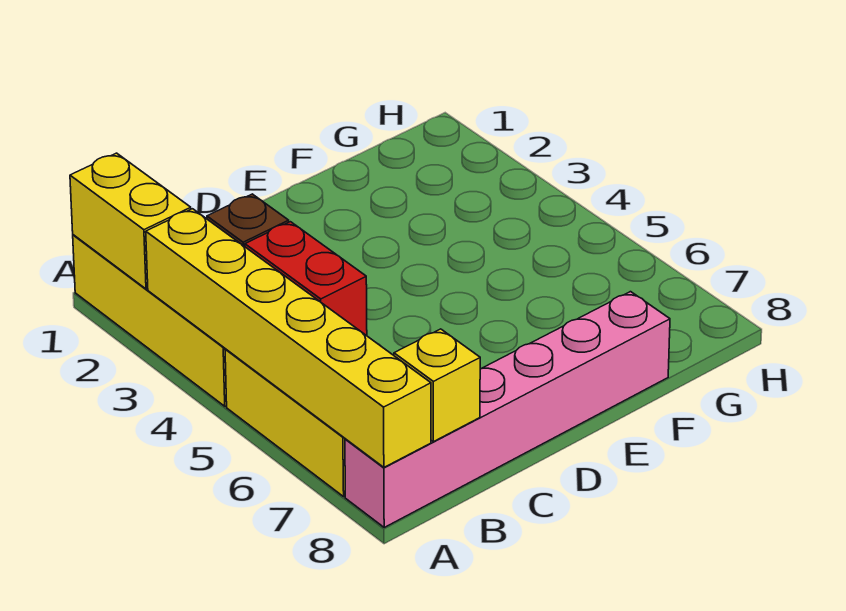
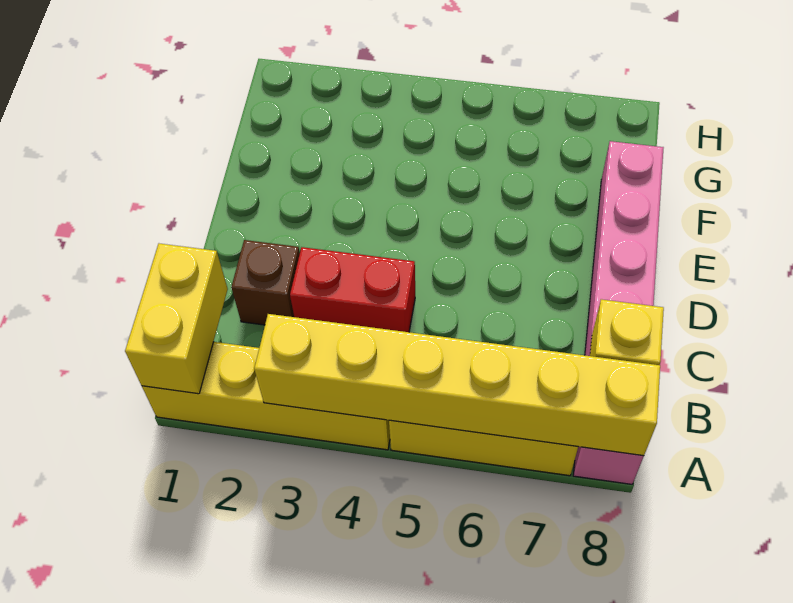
yellow brick A1:A2 level 2 -> yellow brick A1:B1 level 2

